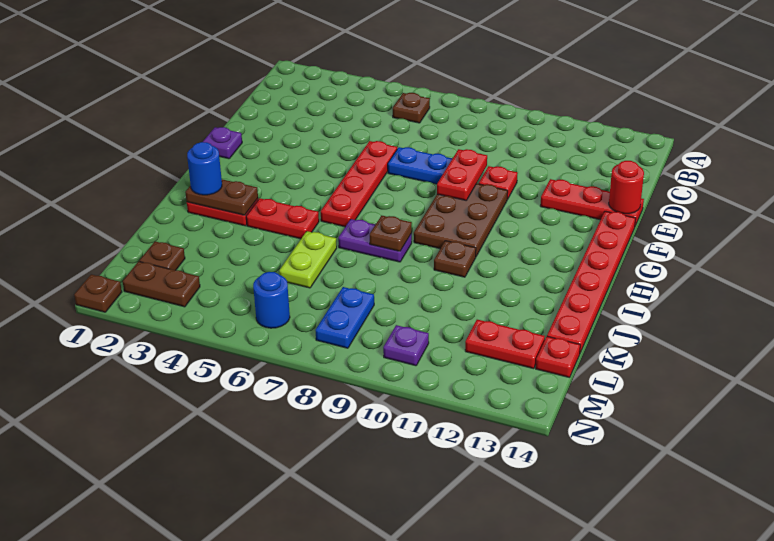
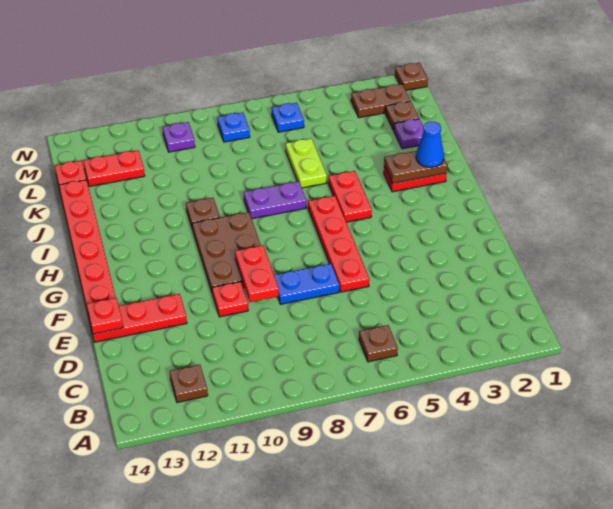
red round brick E14 level 2 -> red plate E14 level 2
purple plate F1 level 1 -> purple plate K2 level 1
blue round brick I2 level 3 -> blue cone I2 level 3
red plate I4:I5 level 1 -> red plate H5:I5 level 1
brown plate I8 level 2 -> brown plate B12 level 1
blue plate L8:M8 level 1 -> blue plate M8 level 1
blue round brick M6 level 1 -> blue plate M6 level 1

